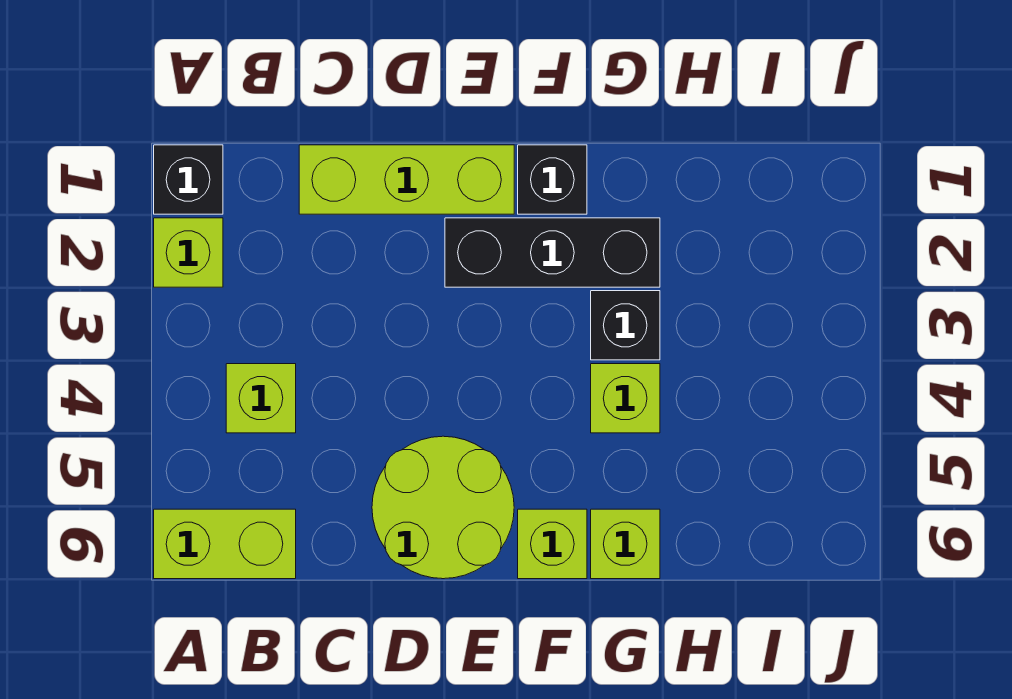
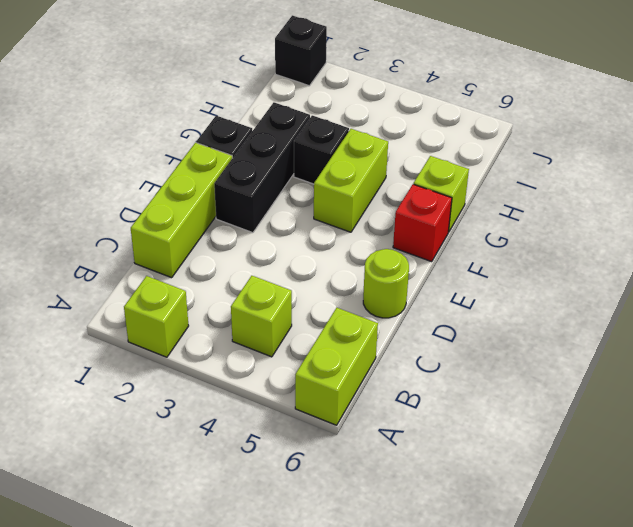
black brick A1 level 1 -> black brick J1 level 1
lime round brick D5:E6 level 1 -> lime round brick D6 level 1
lime brick F6 level 1 -> red brick F6 level 1
lime brick G4 level 1 -> lime brick F4:G4 level 1

